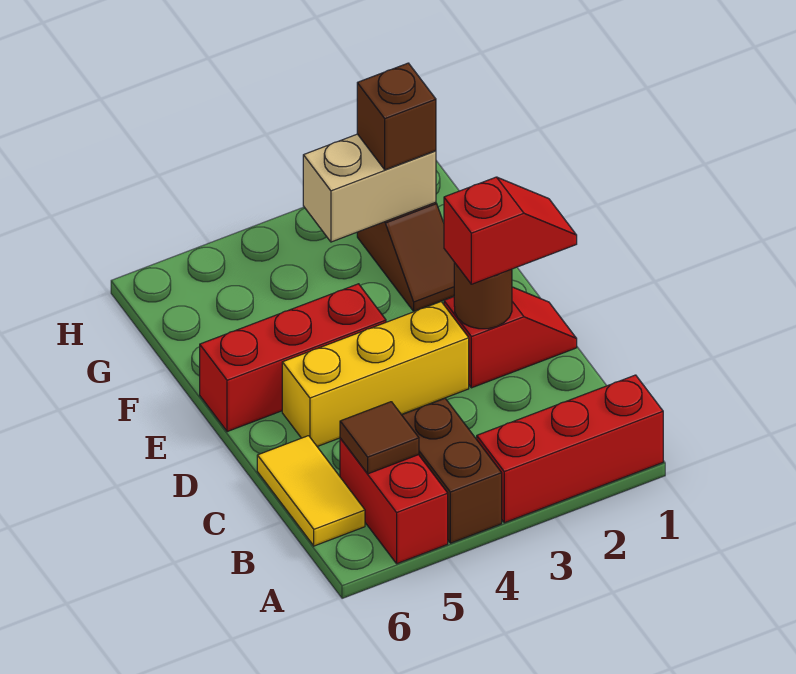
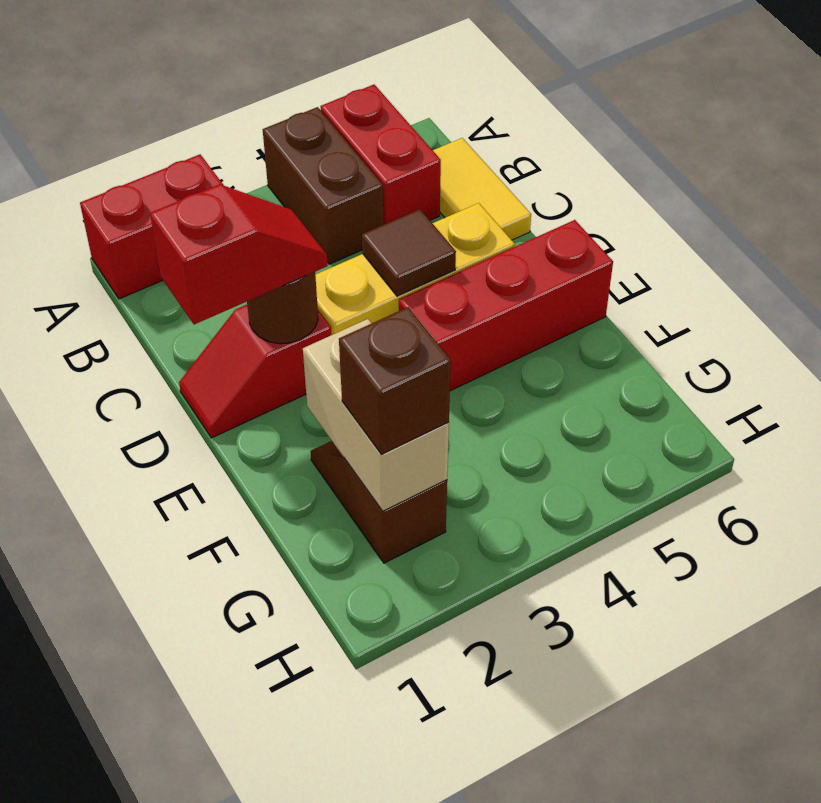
red brick A1:A3 level 1 -> red brick A1:A2 level 1
brown tile B5 level 2 -> brown tile D4 level 2
red slope D1:D2 level 3 top 2 -> red slope D1:D2 level 3 top 1
tan brick G2:G3 level 2 -> tan brick F2:G2 level 2

